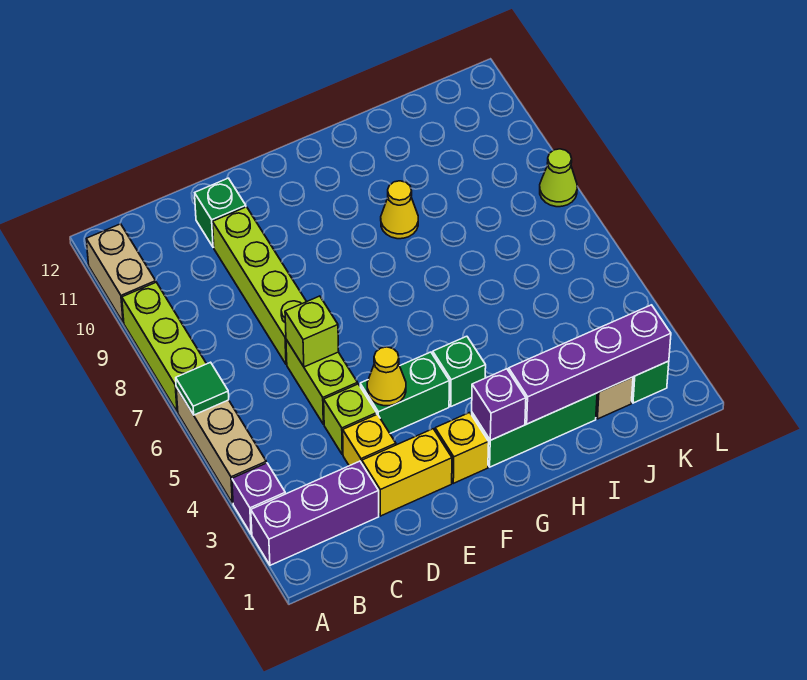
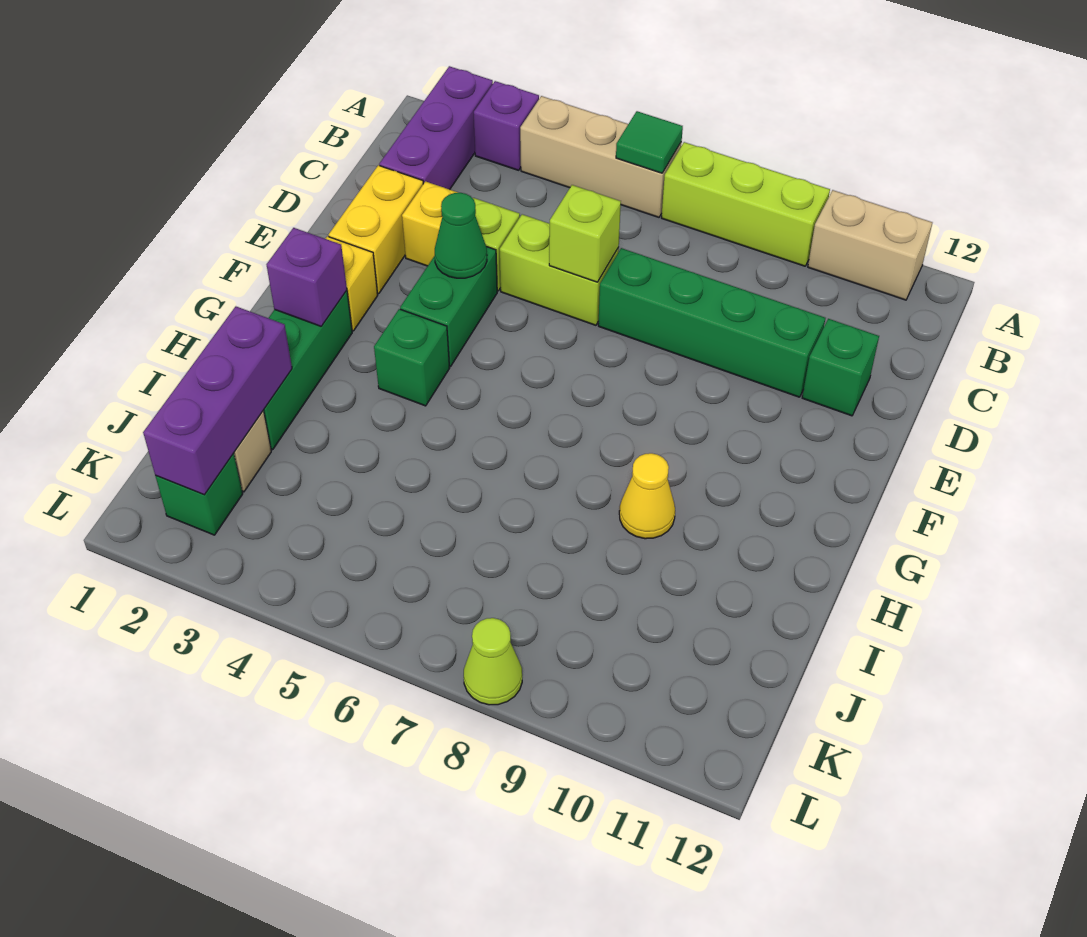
lime brick D7:D10 level 1 -> green brick D7:D10 level 1
yellow cone E4 level 2 -> green cone E4 level 2
purple brick H2:K2 level 2 -> purple brick I2:K2 level 2

